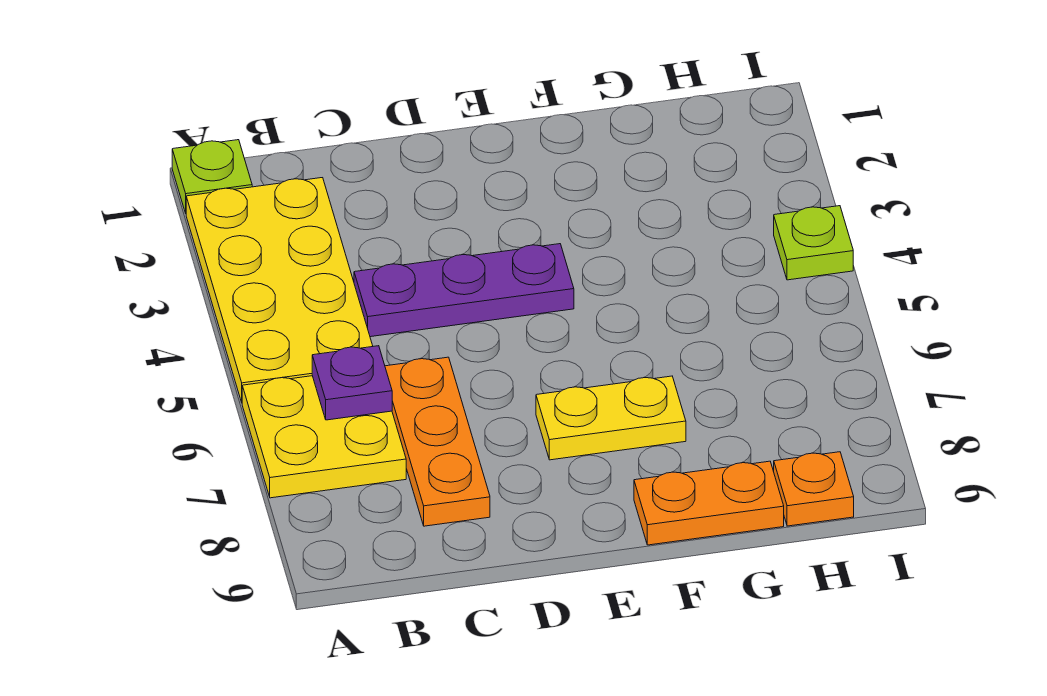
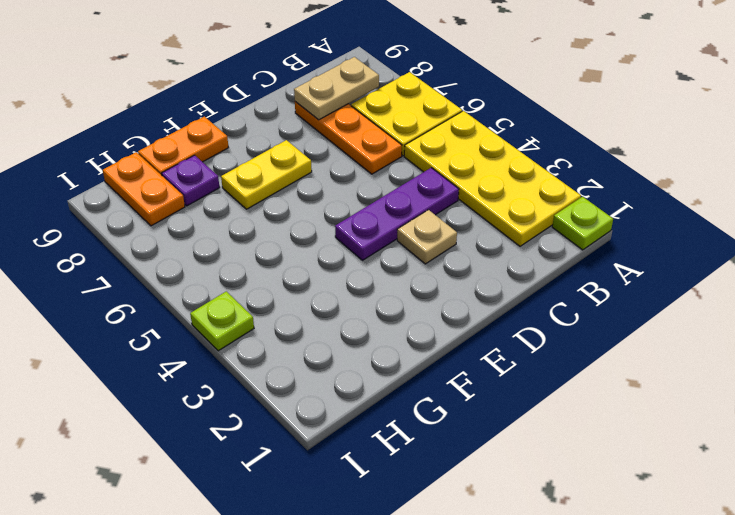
purple plate B6 level 2 -> purple plate G8 level 1
none -> tan plate B8:C8 level 2
none -> tan plate D3 level 1
orange plate H9 level 1 -> orange plate H8:H9 level 1

